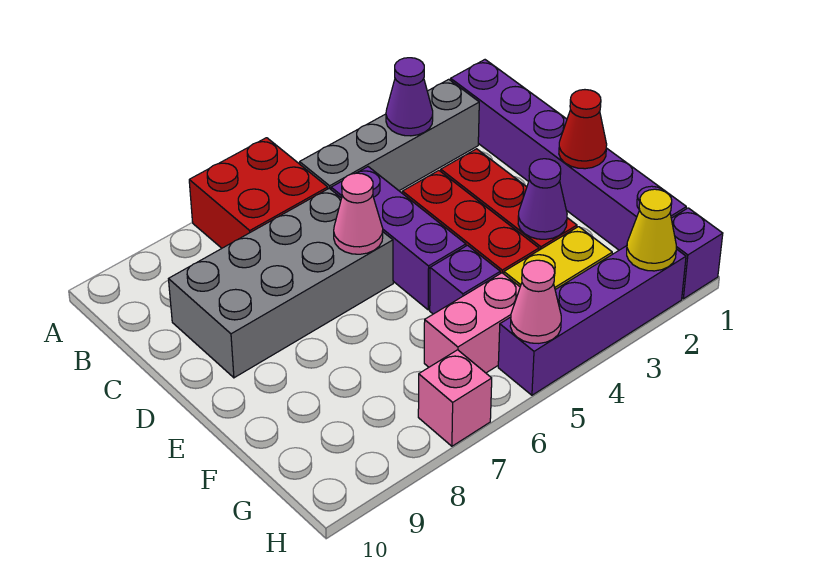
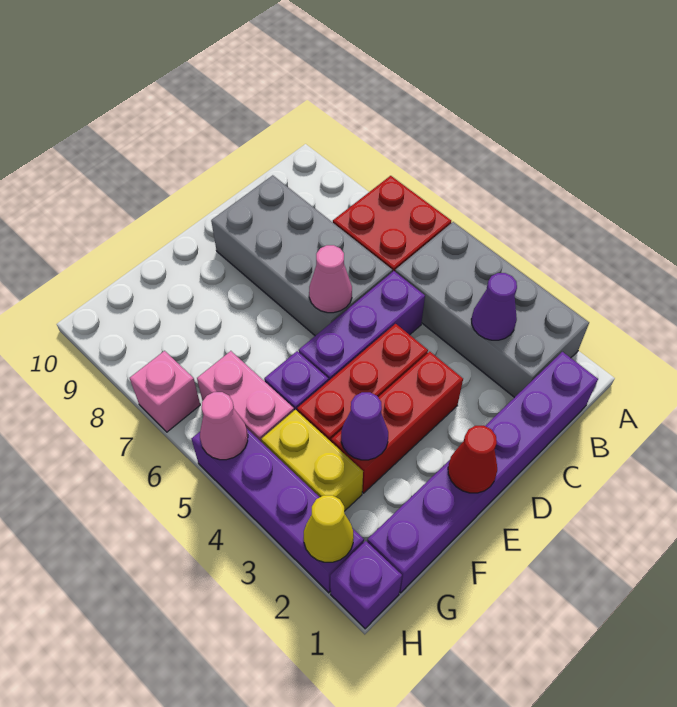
grey brick B2:B5 level 1 -> grey brick A2:B5 level 1

